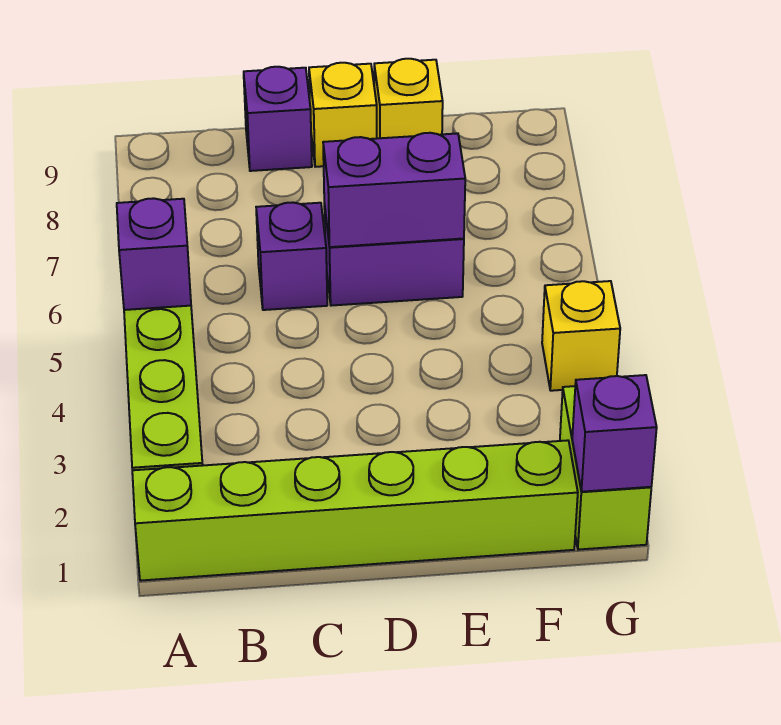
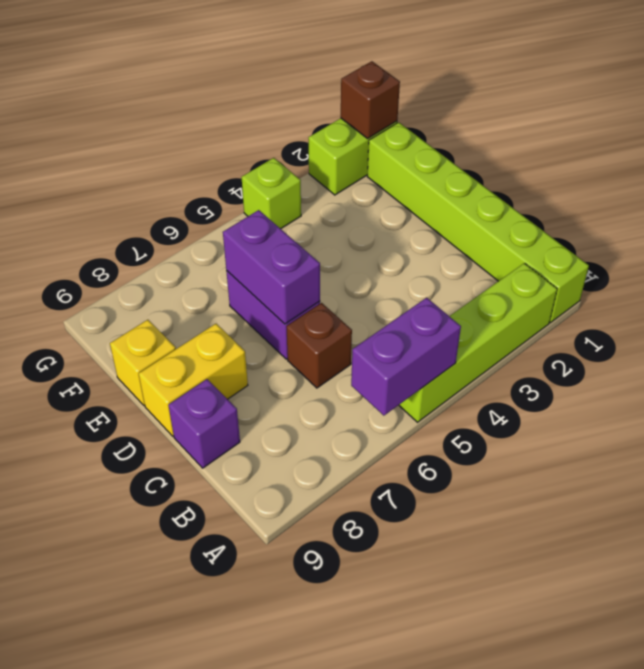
purple brick A5 level 2 -> purple brick A5:A6 level 2
purple brick C6 level 1 -> brown brick C6 level 1
yellow brick D9 level 1 -> yellow brick D8:D9 level 1
purple brick G1 level 2 -> brown brick G1 level 2
yellow brick G4 level 1 -> lime brick G4 level 1

